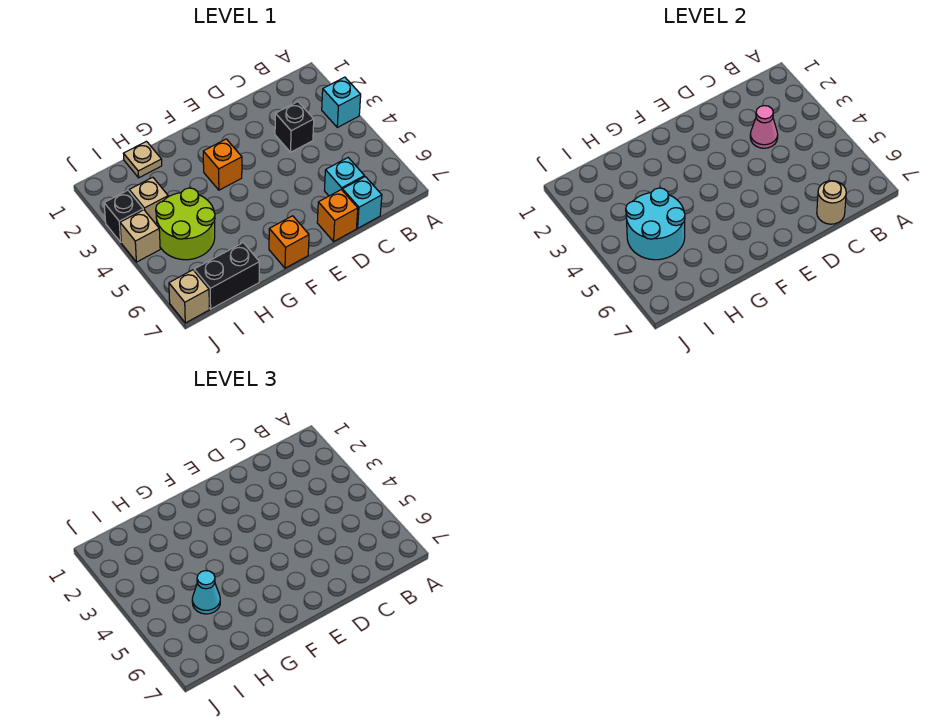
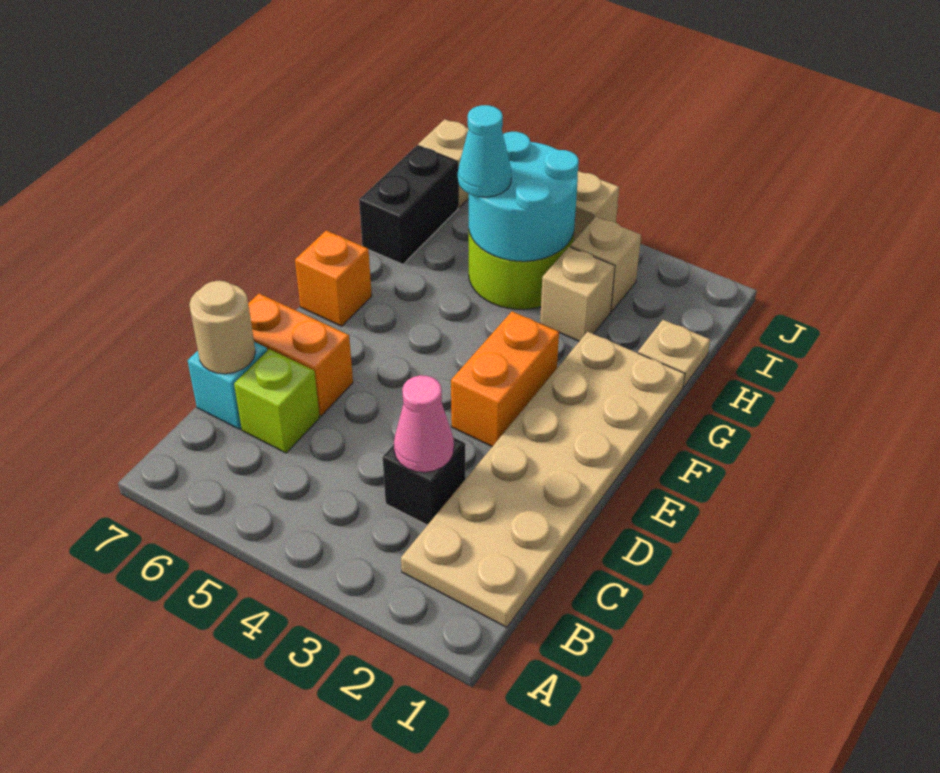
cyan brick A3 level 1 -> none
none -> tan plate B1:G2 level 1
cyan brick C6 level 1 -> lime brick C6 level 1
orange brick D7 level 1 -> orange brick D6:D7 level 1
orange brick F3 level 1 -> orange brick E3:F3 level 1
none -> tan brick H3 level 1
black brick J3 level 1 -> none

